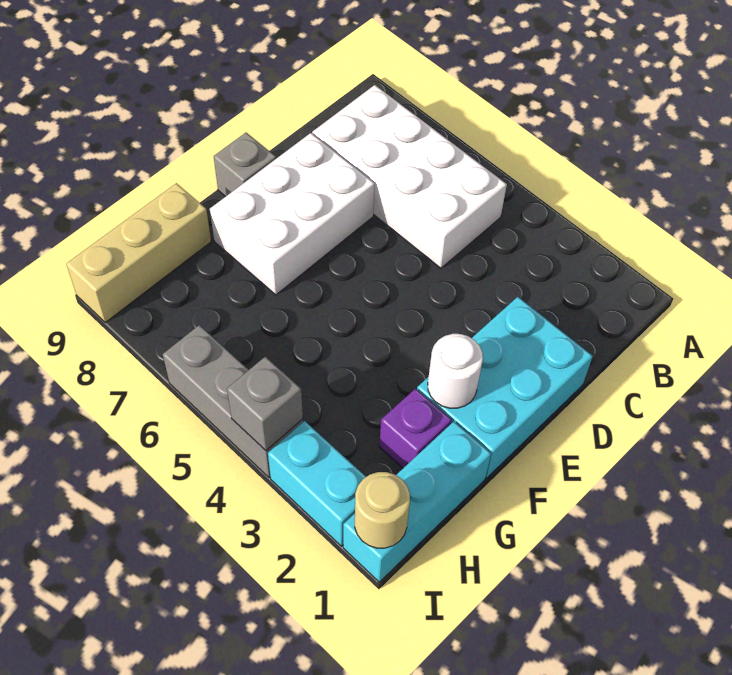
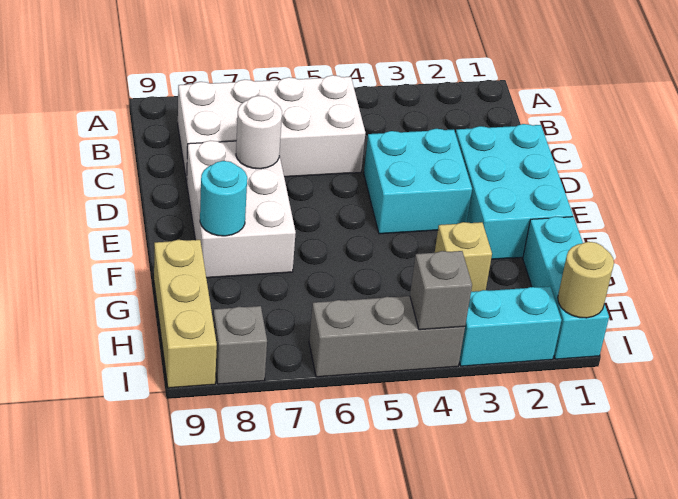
none -> cyan brick D3:E4 level 1
grey brick E9 level 1 -> grey brick I8 level 1
white round brick F2 level 2 -> white round brick D7 level 2
none -> cyan round brick F8 level 2
purple brick G2 level 1 -> none
none -> tan brick G3 level 1

